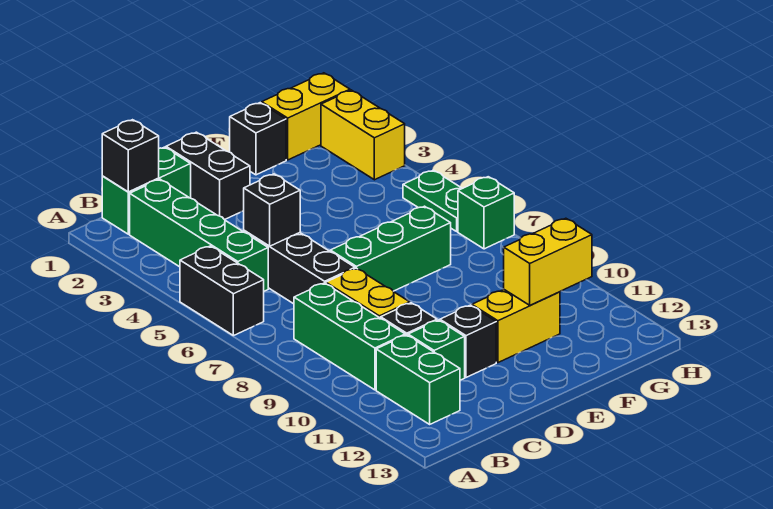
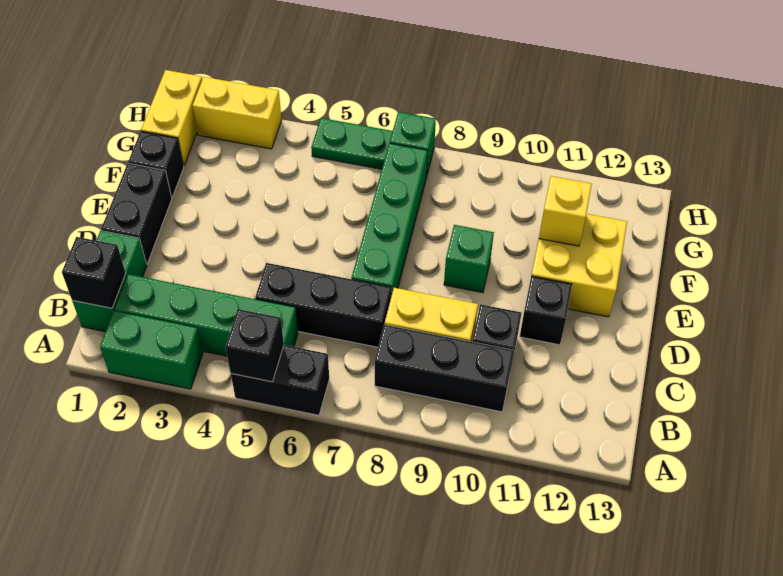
green brick B8:B10 level 1 -> black brick B8:B10 level 1
green brick B11:B12 level 1 -> green brick A2:A3 level 1
black brick C5 level 2 -> black brick A5 level 2
green brick C11 level 1 -> green brick E9 level 1
black brick D1:D2 level 1 -> black brick D1:E1 level 1
green brick D7:F7 level 1 -> green brick D7:G7 level 1
yellow brick E11:F11 level 1 -> yellow brick E11:F12 level 1
yellow brick F11:G11 level 2 -> yellow brick F11 level 2

